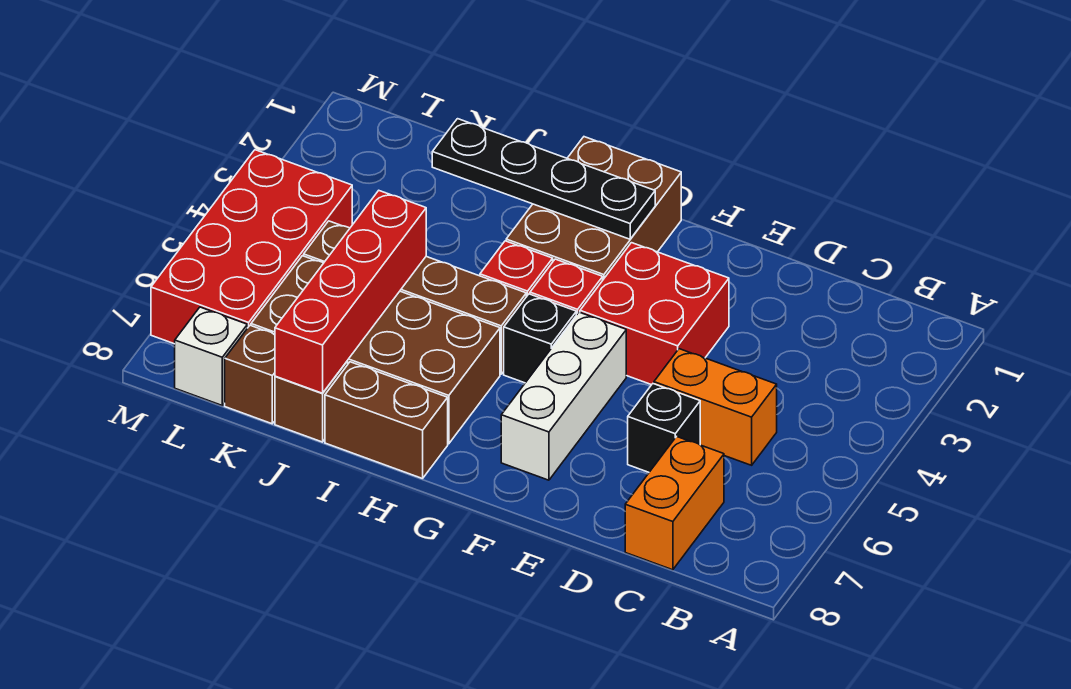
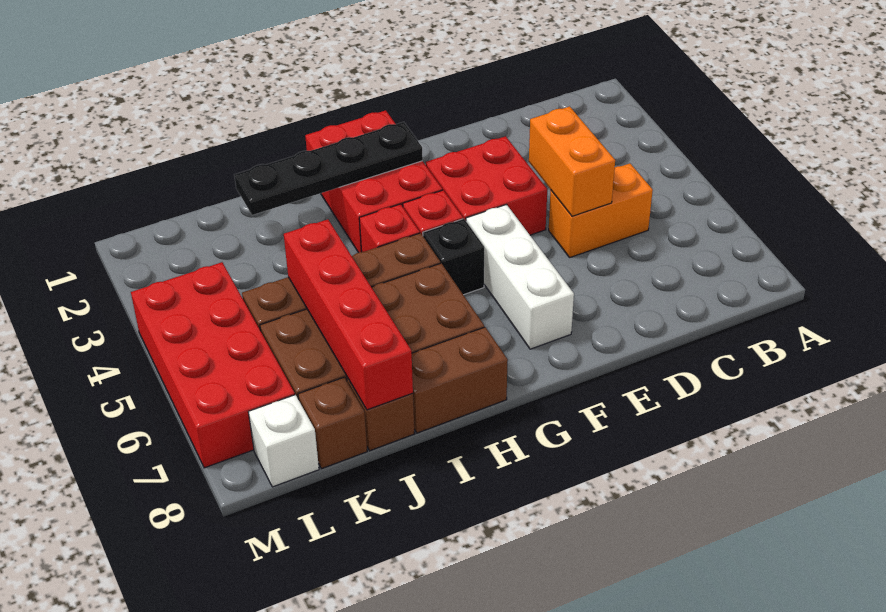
orange brick C7:C8 level 1 -> orange brick D4:D5 level 2
black brick D6 level 1 -> none
brown brick G1:H3 level 1 -> red brick G1:H3 level 1

